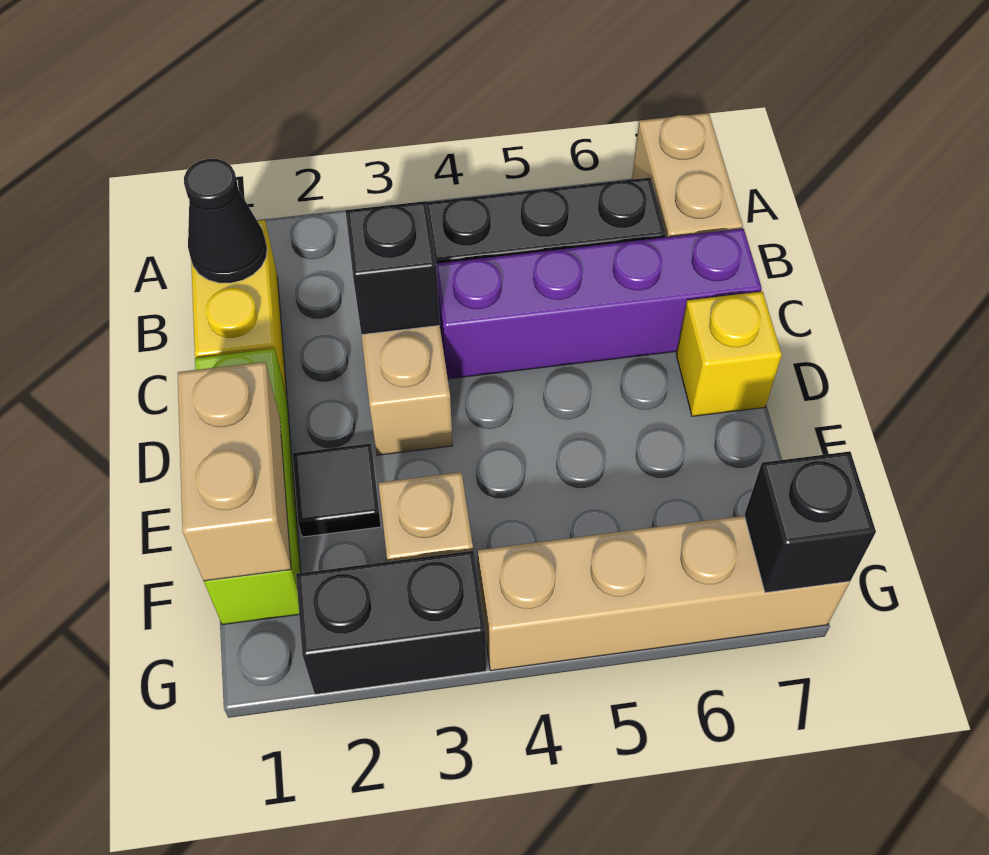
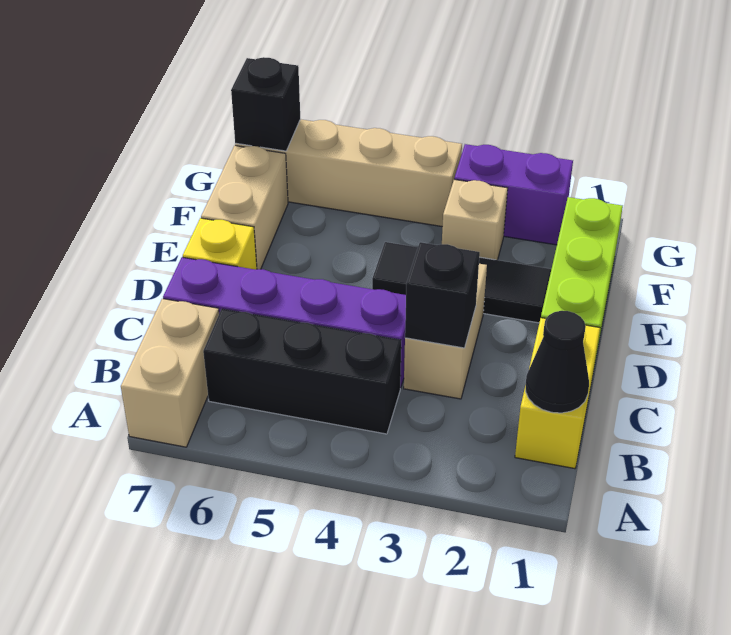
tan brick E1:F1 level 2 -> tan brick E7:F7 level 1
black tile E2 level 1 -> black tile E2:E4 level 1
black brick G2:G3 level 1 -> purple brick G2:G3 level 1

